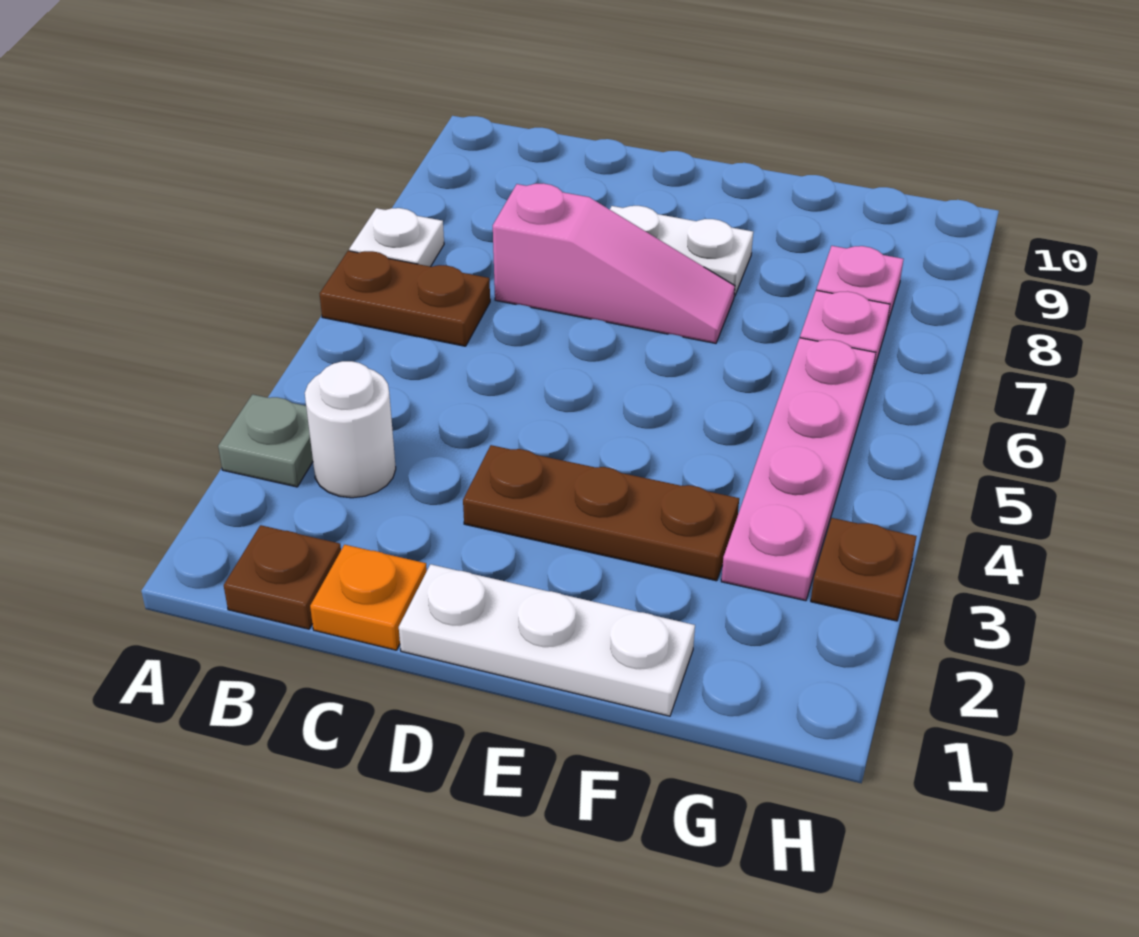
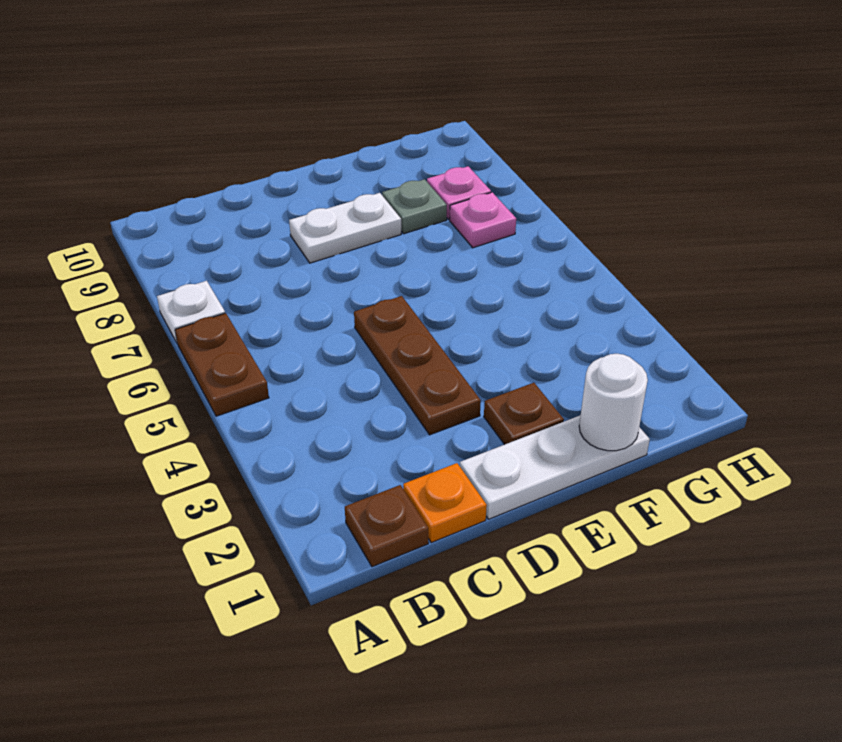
grey plate A3 level 1 -> grey plate F8 level 1
brown plate A6:B6 level 1 -> brown plate A5:A6 level 1
white round brick B3 level 1 -> white round brick F1 level 2
pink slope C7:E7 level 1 top C -> none
brown plate D3:F3 level 1 -> brown plate D3:D5 level 1
pink plate G3:G6 level 1 -> none
brown plate H3 level 1 -> brown plate E2 level 1

